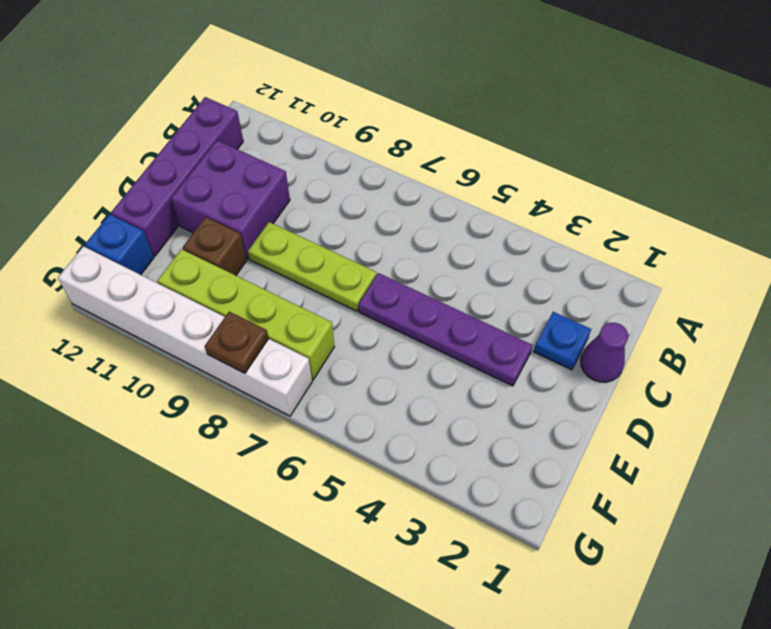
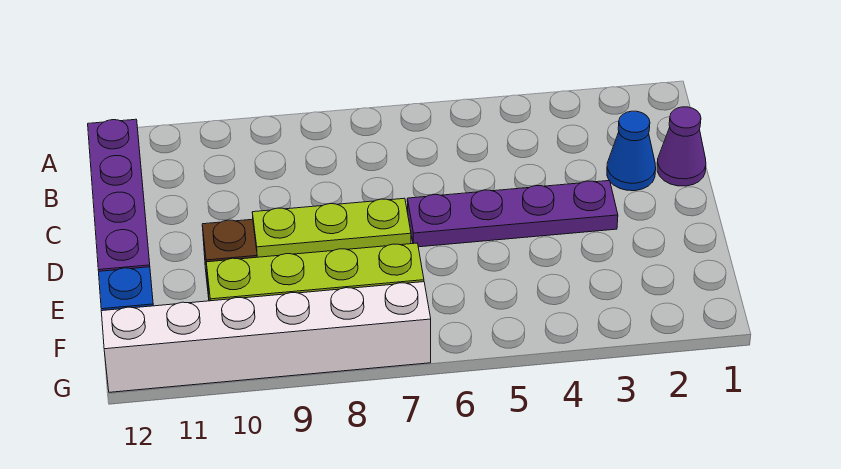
blue plate C2 level 1 -> blue cone C2 level 1
purple brick C10:D11 level 1 -> none
brown plate G8 level 2 -> none

